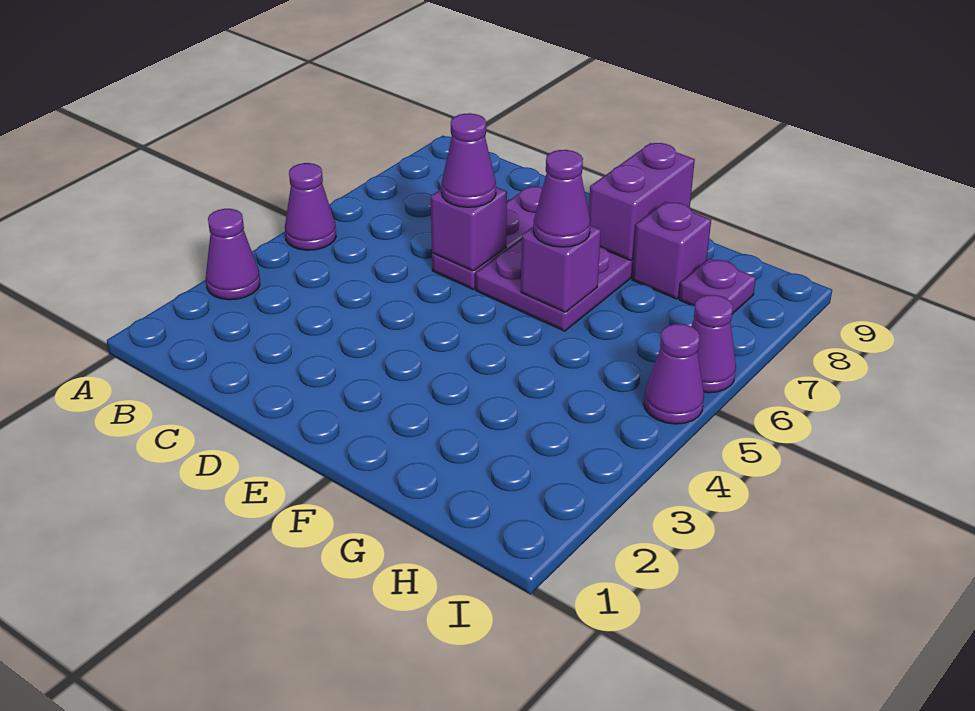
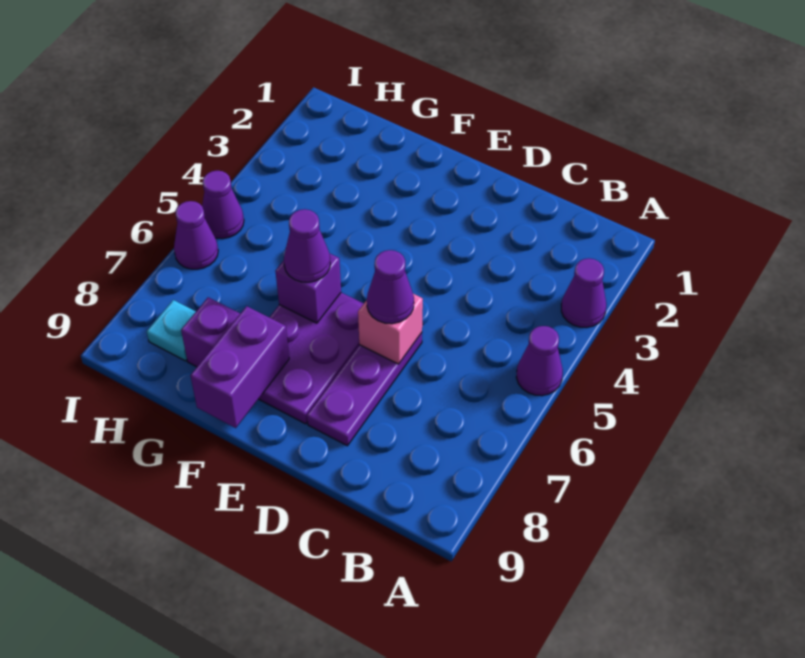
purple brick D6 level 2 -> pink brick D6 level 2
purple plate H8 level 1 -> cyan plate H8 level 1

